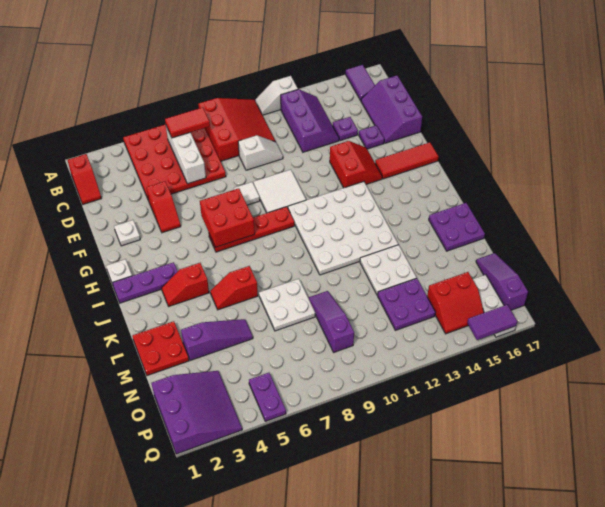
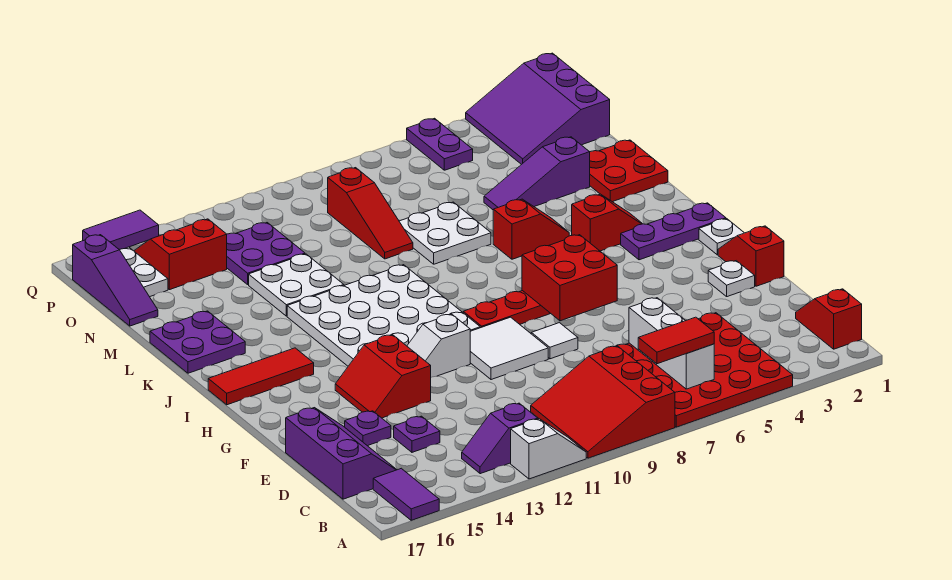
purple slope B12:D13 level 1 top 12 -> purple slope B12:B13 level 1 top 12
white slope D9:D10 level 1 top 9 -> white slope G11:G12 level 1 top 11
red slope E4:F4 level 1 top E -> red slope F1:G1 level 1 top F
red tile G15:G17 level 1 -> red tile I15:I17 level 1
purple slope M9:O9 level 1 top O -> red slope M9:O9 level 1 top O

